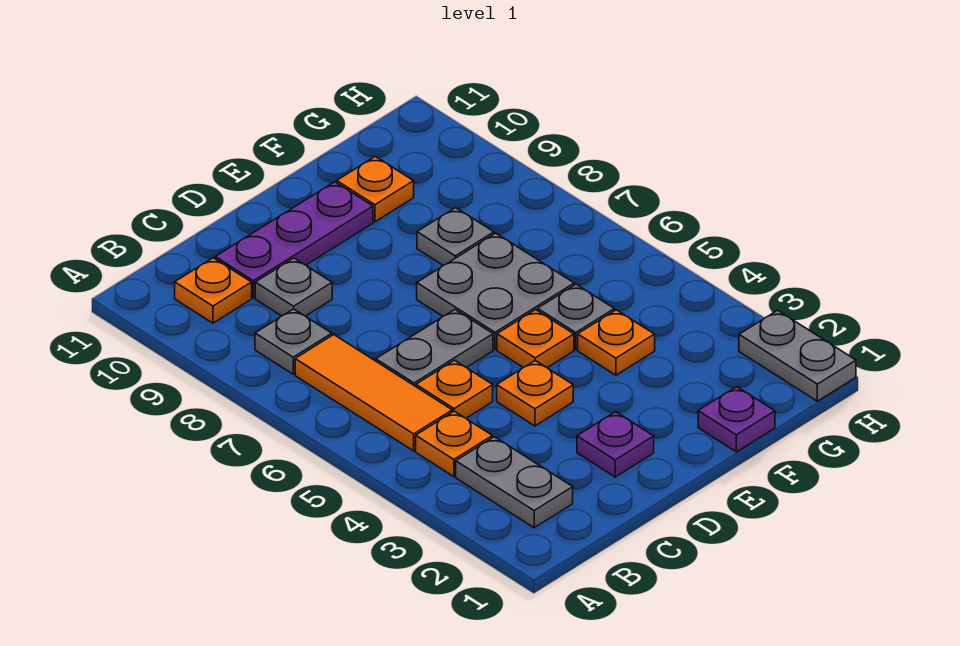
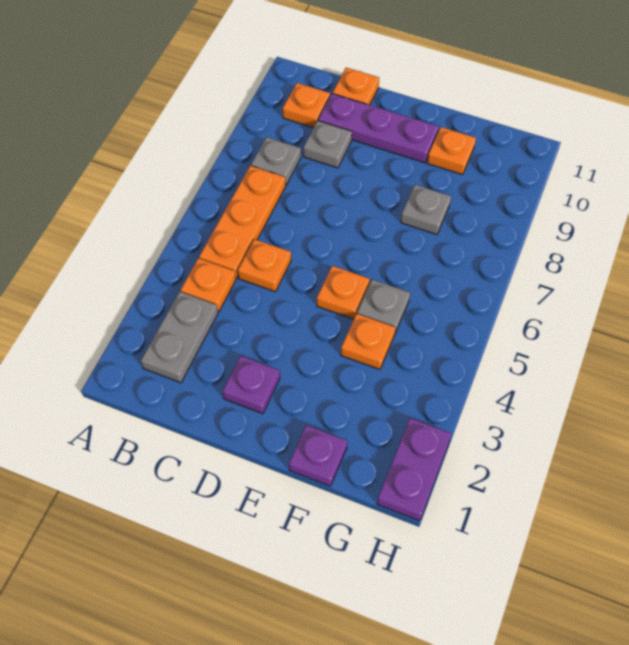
orange tile B5:B7 level 1 -> orange plate B5:B7 level 1
grey plate C6:D6 level 1 -> none
orange plate D4 level 1 -> orange plate C11 level 1
grey plate E6:F7 level 1 -> none
grey plate H1:H2 level 1 -> purple plate H1:H2 level 1

